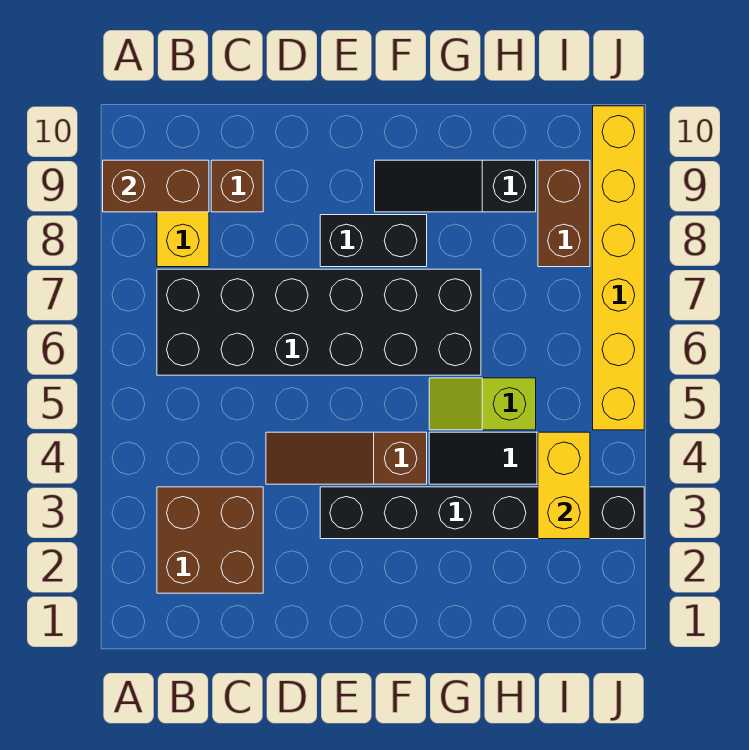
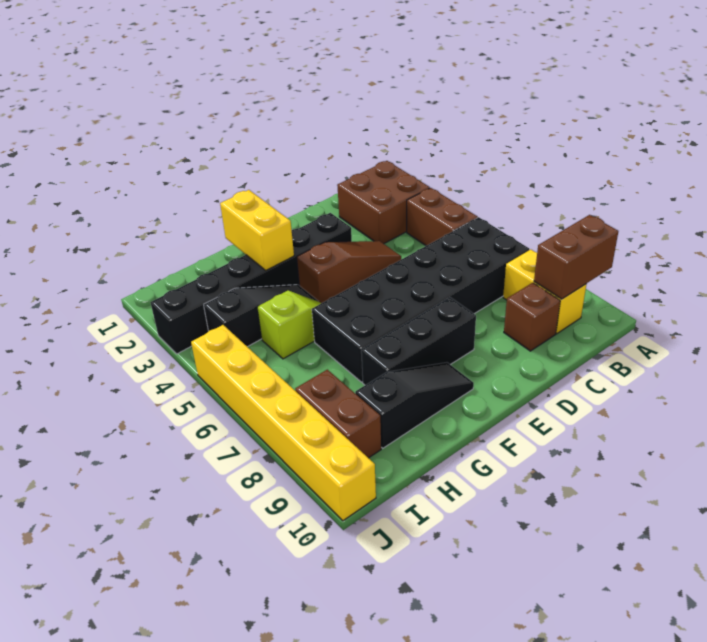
none -> brown brick B4:B5 level 1
black brick E8:F8 level 1 -> black brick E8:G8 level 1
yellow brick I3:I4 level 2 -> yellow brick G2:G3 level 2

